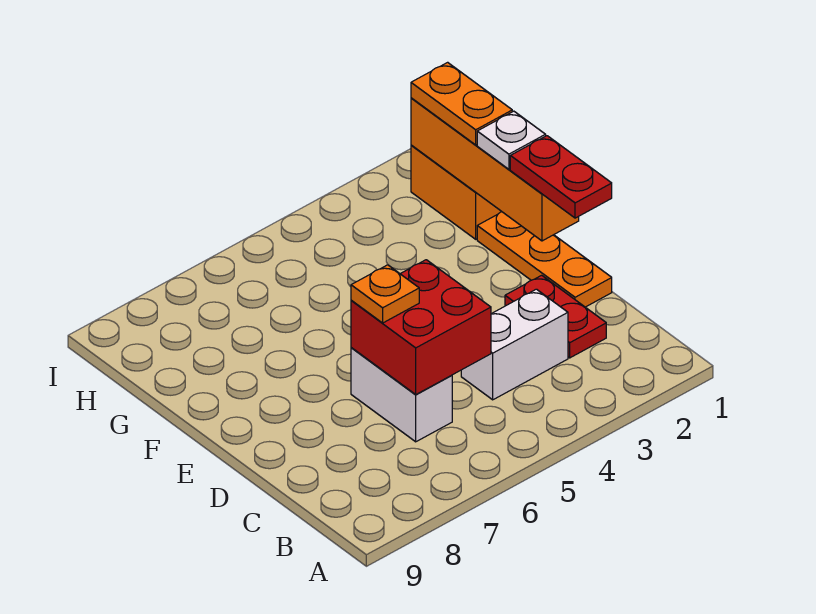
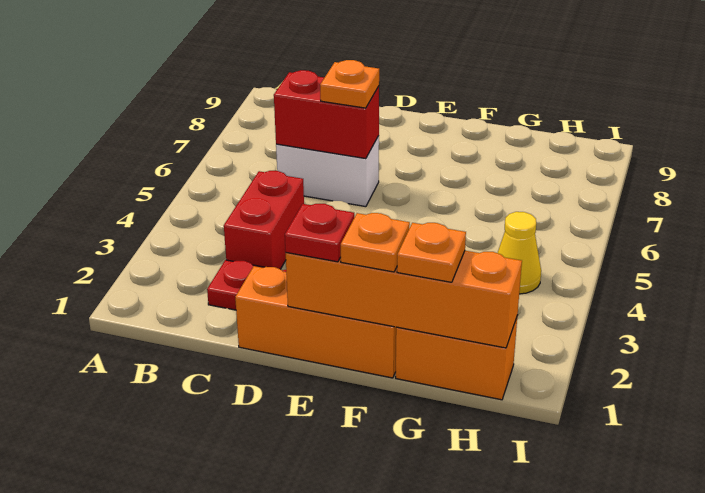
white brick C3:C4 level 1 -> red brick C3:C4 level 1
red brick C5:D6 level 2 -> red brick C6:D6 level 2
orange plate D1:F1 level 1 -> orange brick D1:F1 level 1
red plate D1:E1 level 3 -> red plate E1 level 3
white plate F1 level 3 -> orange plate F1 level 3
orange plate G1:H1 level 3 -> orange plate G1 level 3
none -> yellow cone H4 level 1

